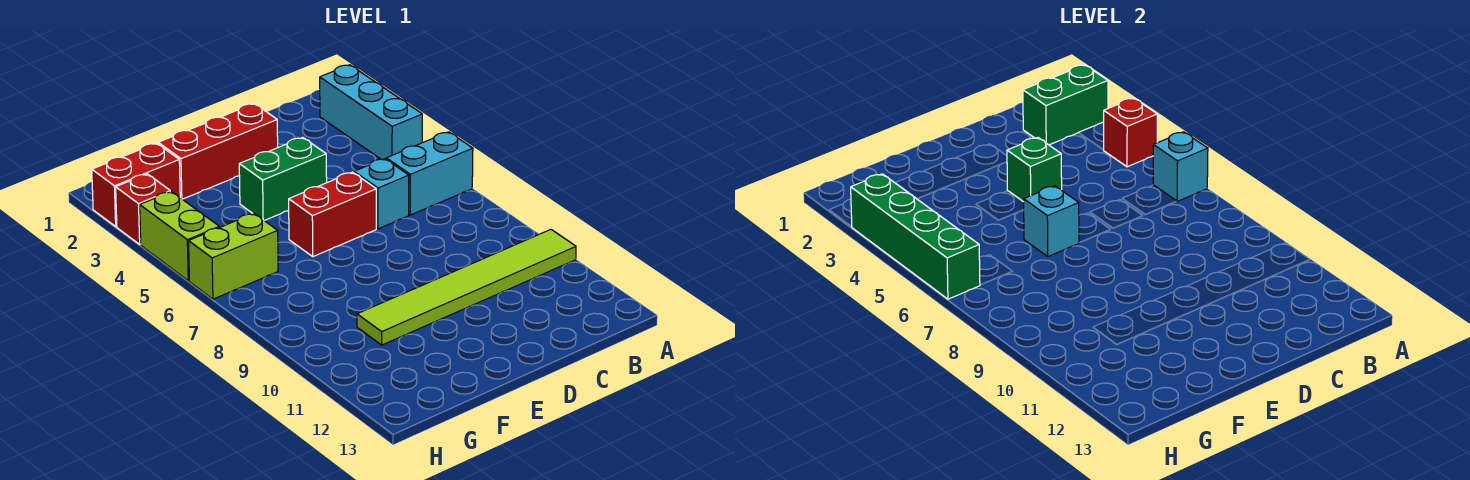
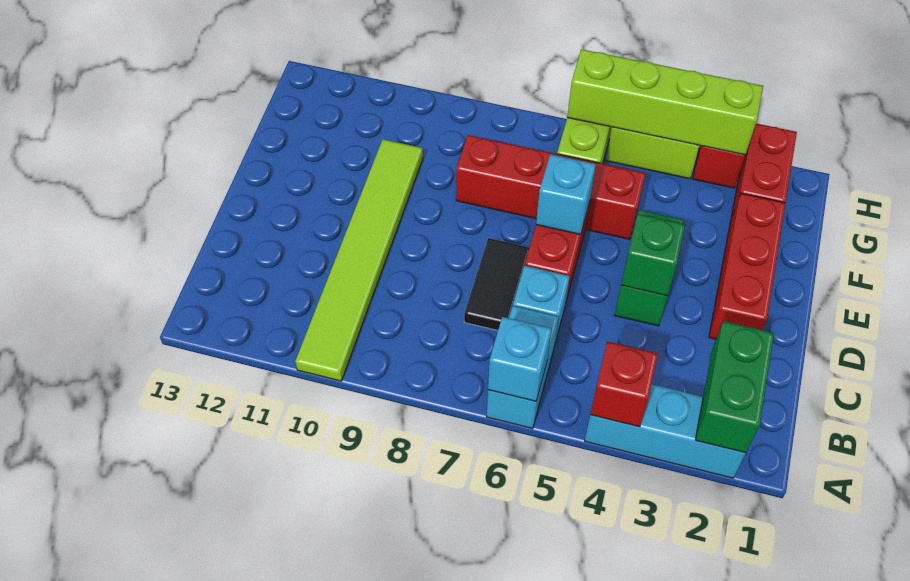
none -> black tile C7:D7 level 1
none -> red brick F5:F8 level 1
green brick H3:H6 level 2 -> lime brick H3:H6 level 2

